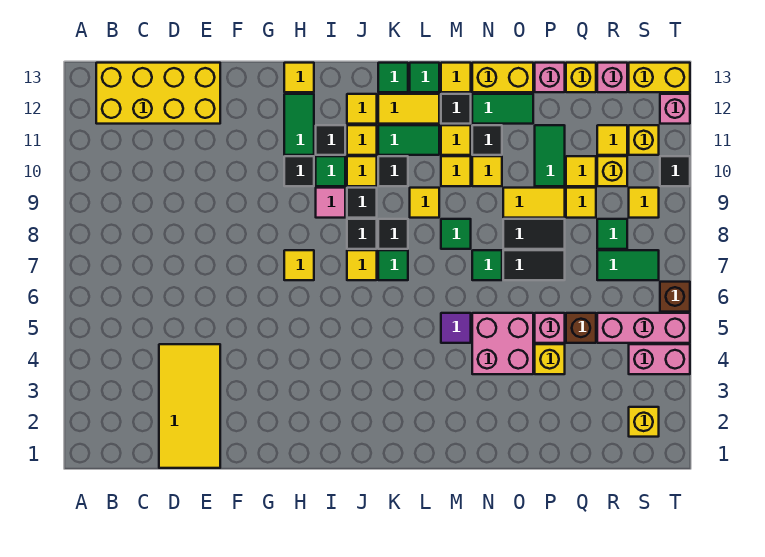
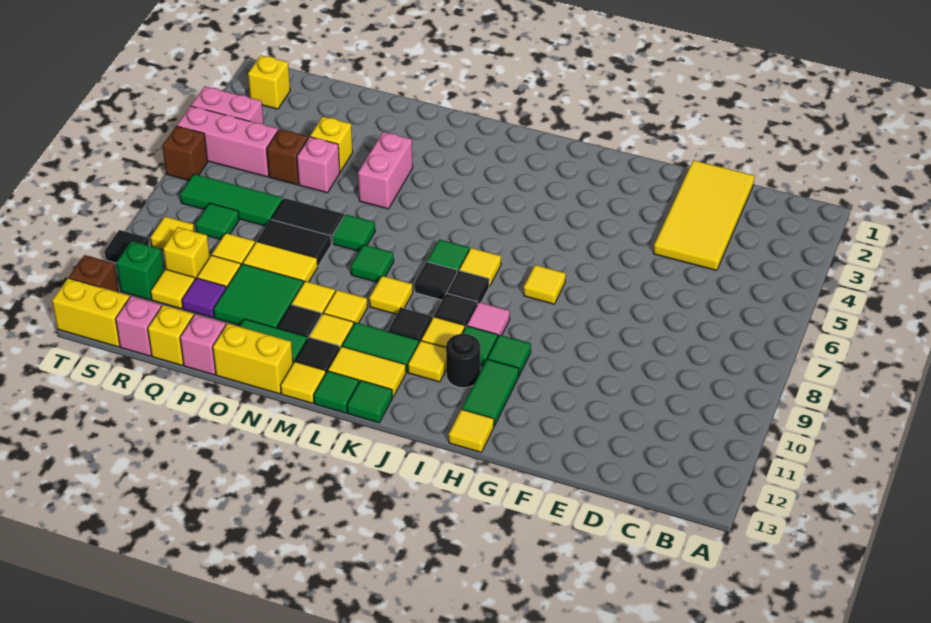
yellow brick B12:E13 level 1 -> none
black tile H10 level 1 -> green tile H10 level 1
black tile I11 level 1 -> black round brick I11 level 1
yellow tile J12 level 1 -> none
purple tile M5 level 1 -> purple tile Q11 level 1
pink brick N4:O5 level 1 -> pink brick N4:N5 level 1
green tile P10:P11 level 1 -> green tile O10:P11 level 1
green tile R7:S7 level 1 -> green tile Q7:S7 level 1
yellow brick S11 level 1 -> green brick S11 level 1
pink brick T12 level 1 -> brown brick T12 level 1

